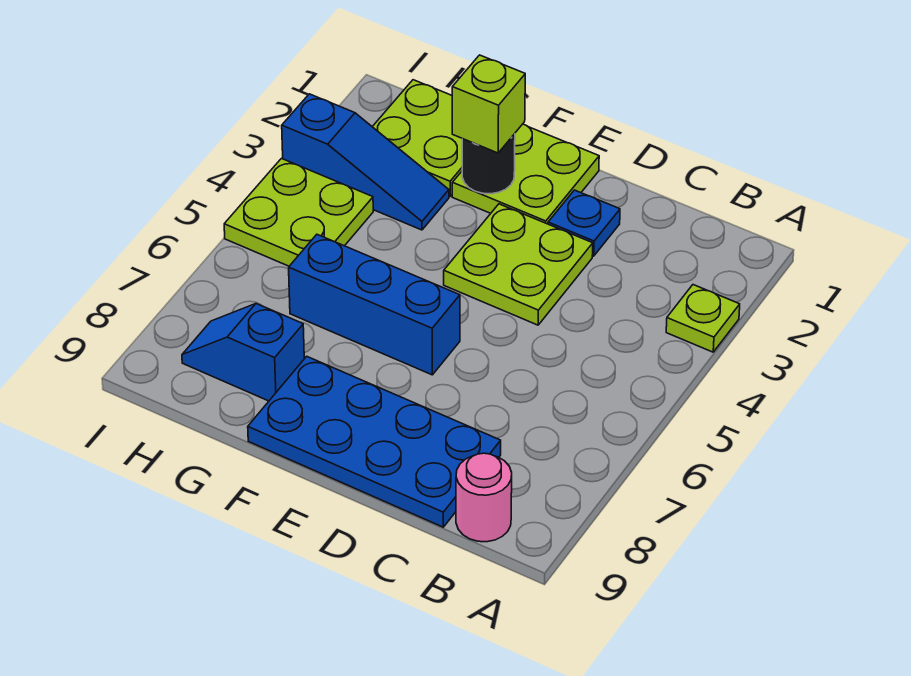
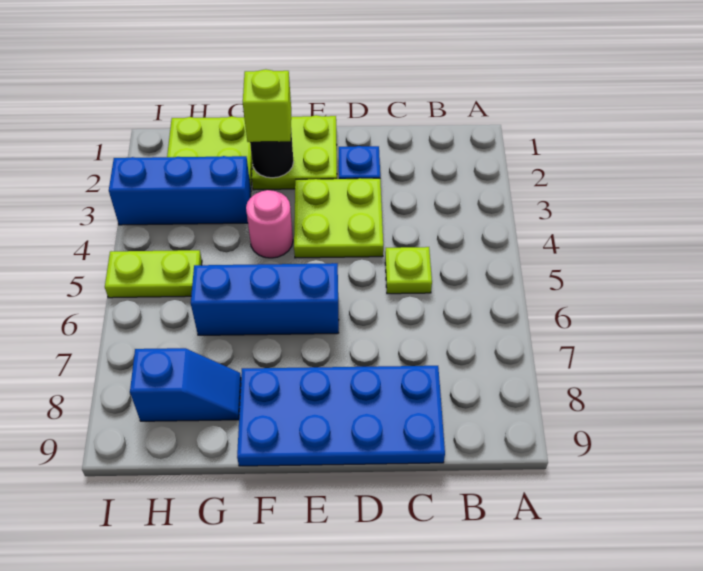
lime plate A3 level 1 -> lime plate C5 level 1
pink round brick B9 level 1 -> pink round brick F4 level 1
blue slope G3:I3 level 1 top I -> blue brick G3:I3 level 1
blue slope G8:H8 level 1 top G -> blue slope G8:H8 level 1 top H
lime plate H4:I5 level 1 -> lime plate H5:I5 level 1

